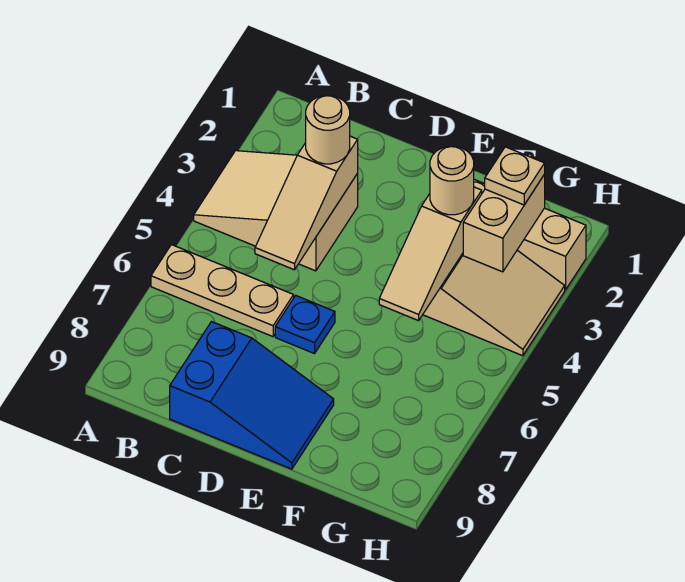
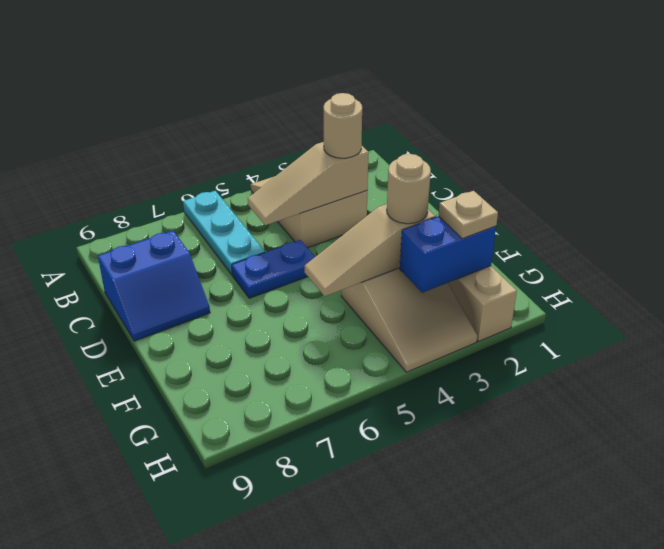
tan plate A6:C6 level 1 -> cyan plate A6:C6 level 1
blue slope C8:E9 level 1 top C -> blue slope C8:D9 level 1 top C
blue plate D6 level 1 -> blue plate D5:D6 level 1
tan brick G2:G3 level 2 -> blue brick G2:G3 level 2

